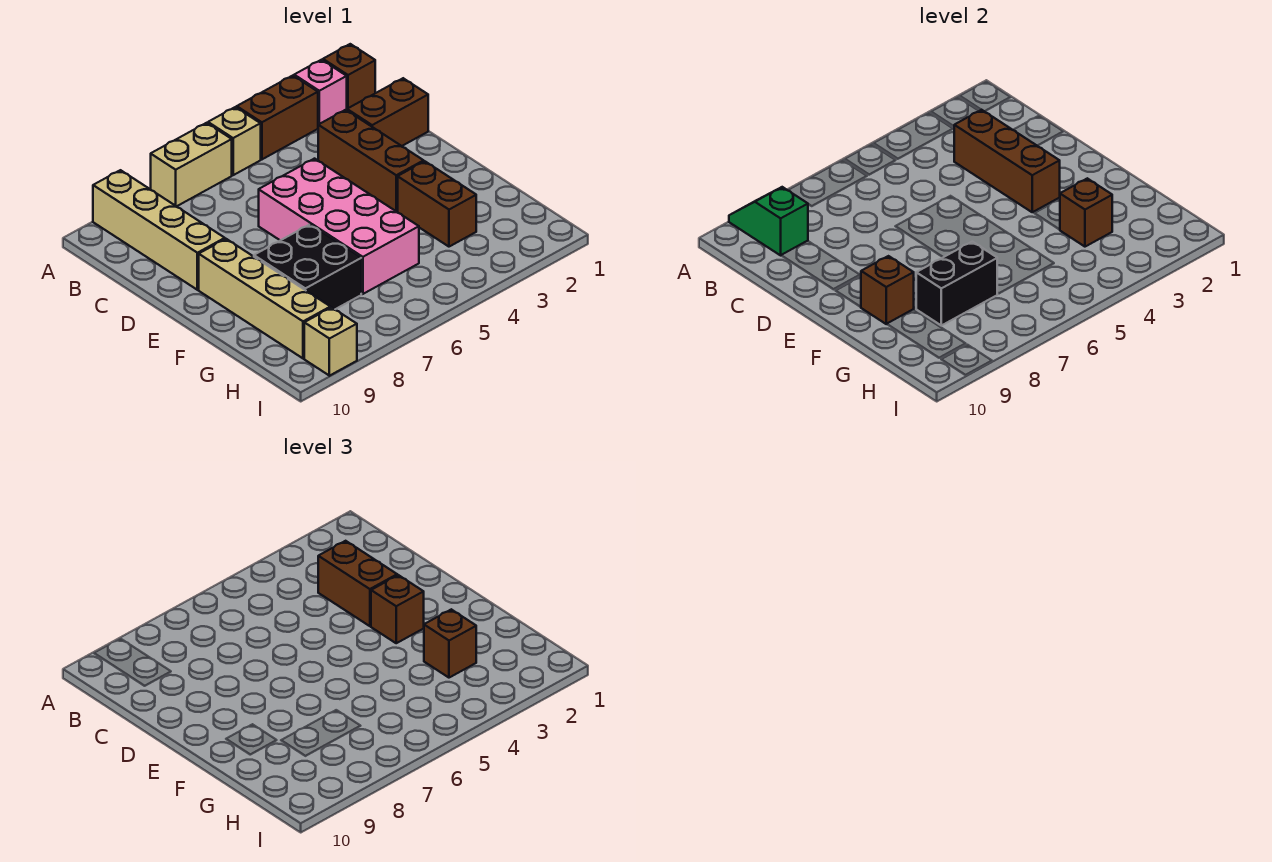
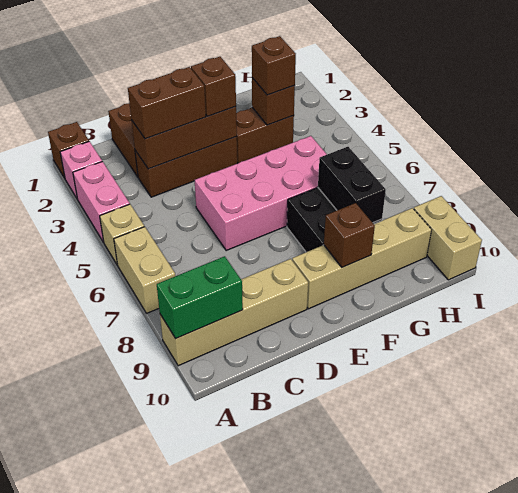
brown brick A3:A4 level 1 -> pink brick A3:A4 level 1
green slope A9:B9 level 2 top B -> green brick A9:B9 level 2
tan brick I9 level 1 -> tan brick I9:I10 level 1

